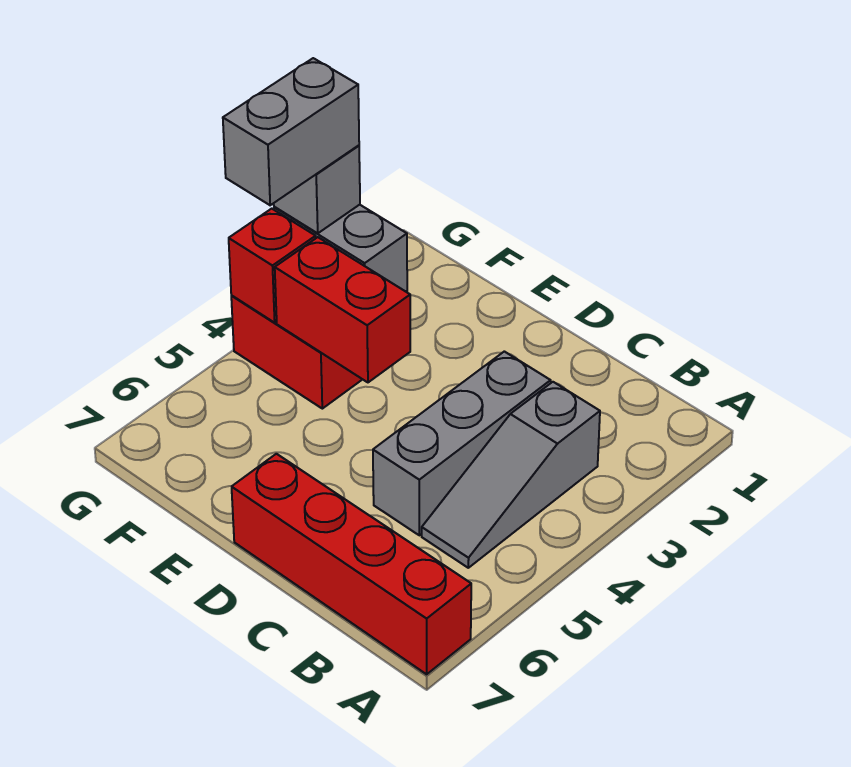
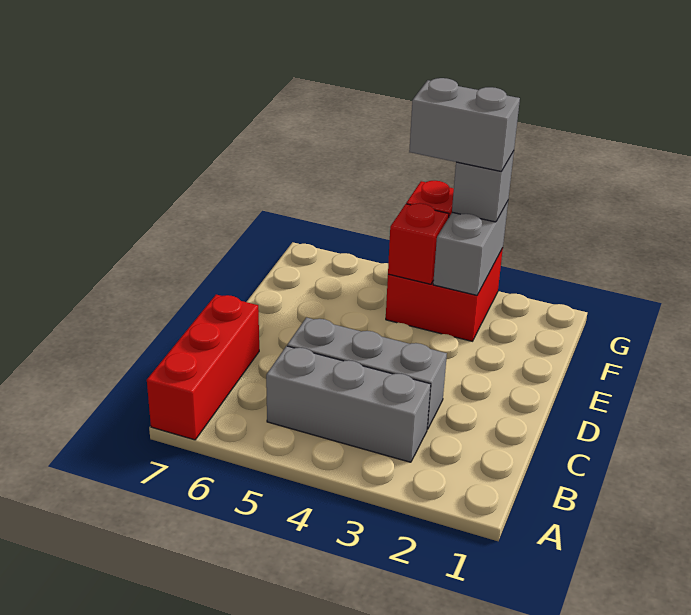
red brick A7:D7 level 1 -> red brick A7:C7 level 1
grey slope B3:B5 level 1 top 3 -> grey brick B3:B5 level 1
red brick E4:F4 level 2 -> red brick F4 level 2

